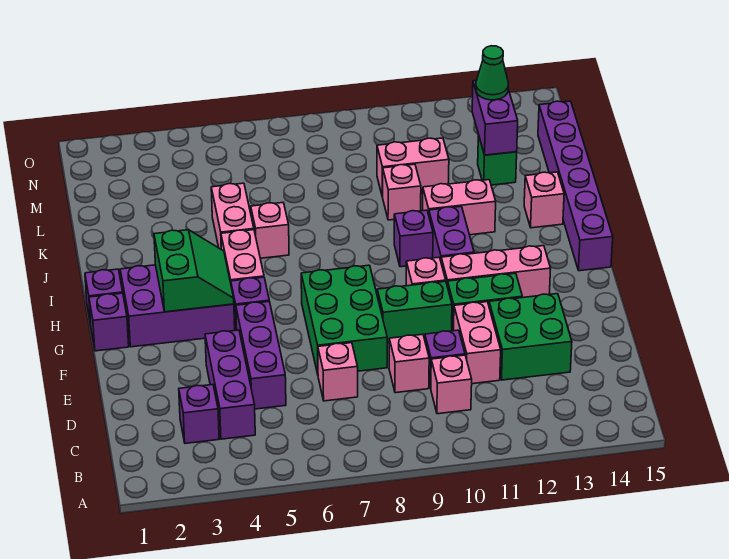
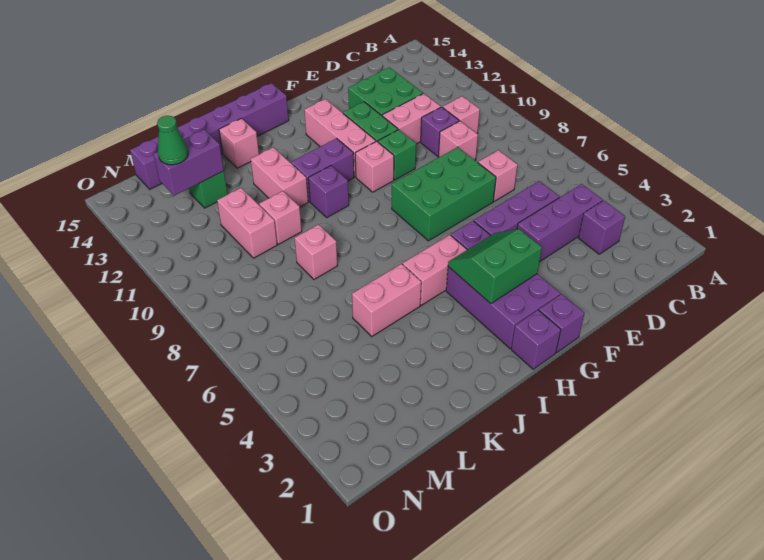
green brick F9:F10 level 1 -> green brick F10 level 1
pink brick J6 level 1 -> pink brick K8 level 1

